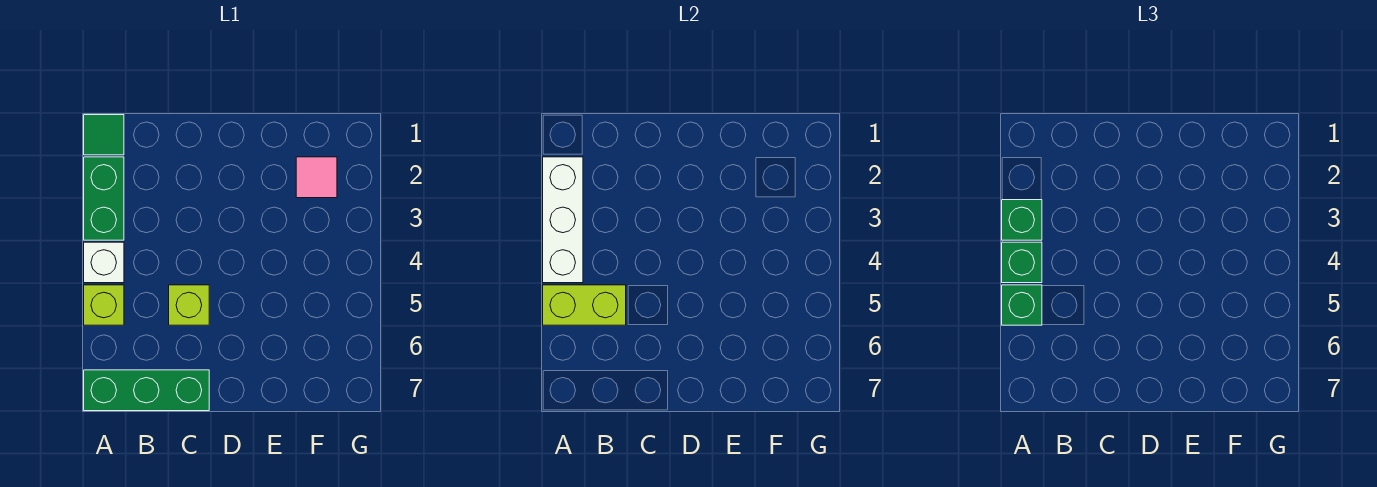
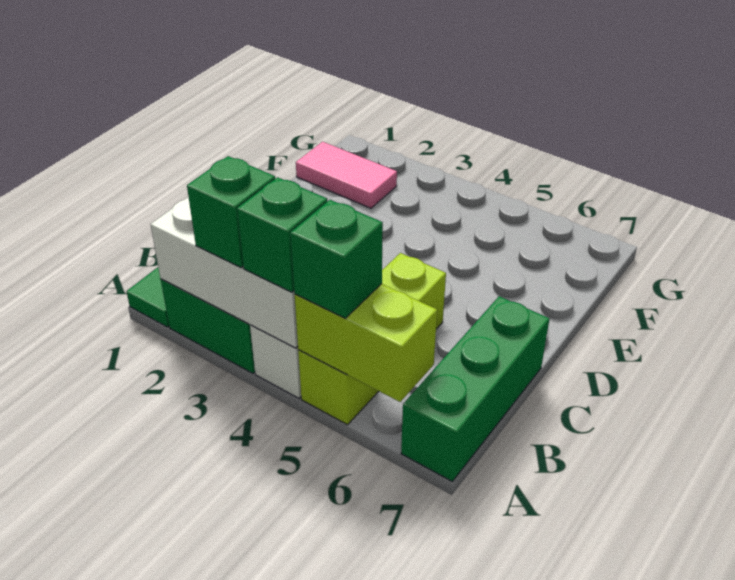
lime brick A5:B5 level 2 -> lime brick A5:A6 level 2
pink tile F2 level 1 -> pink tile F1:F2 level 1

